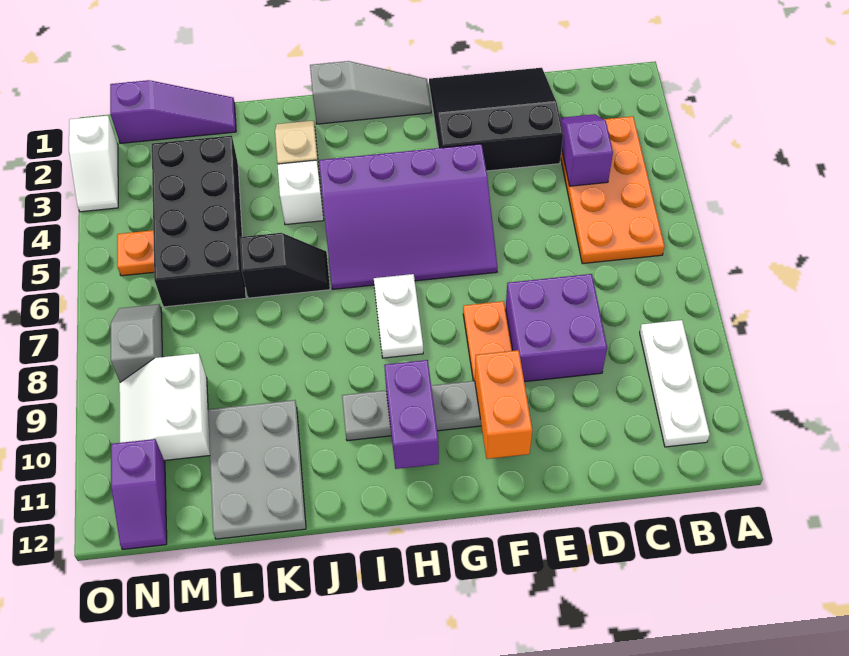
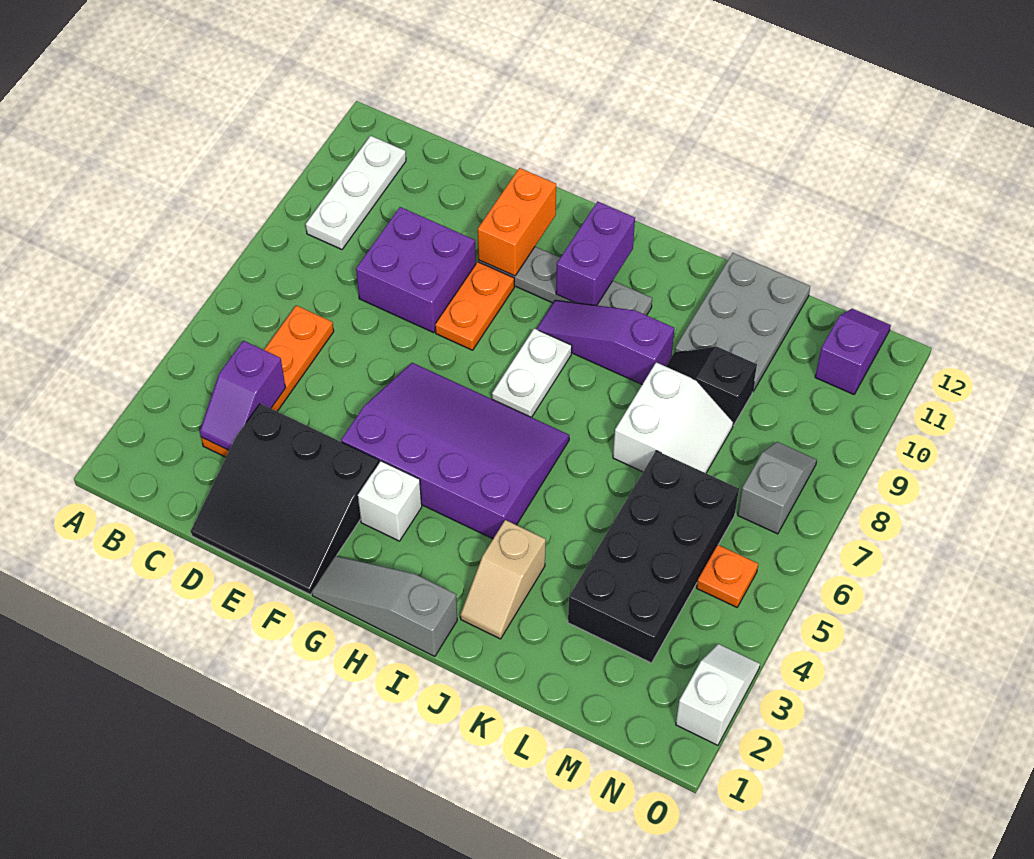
orange plate B3:C6 level 1 -> orange plate C3:C6 level 1
white brick J4 level 1 -> white brick G3 level 1
black slope J6:K6 level 1 top K -> black slope K9:L9 level 1 top L
purple slope L1:N1 level 1 top N -> purple slope H9:J9 level 1 top J
white slope M9:N10 level 1 top M -> white slope K7:L8 level 1 top K
grey slope N7:N8 level 1 top 8 -> grey slope N7:N8 level 1 top 7

